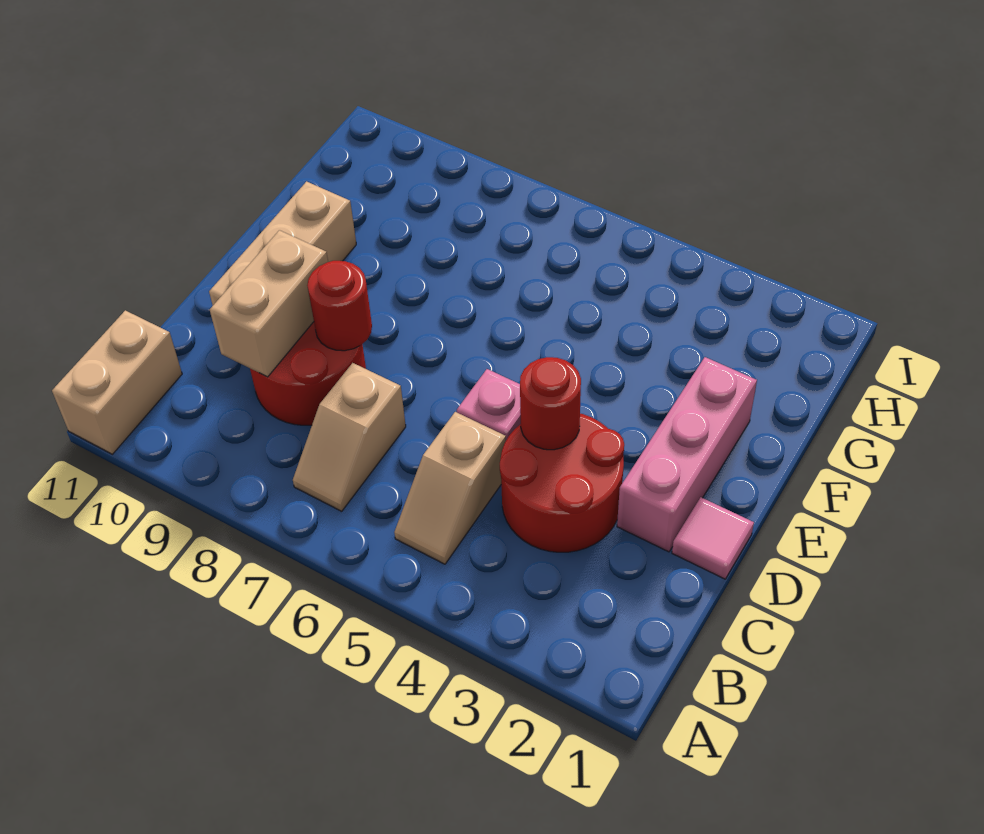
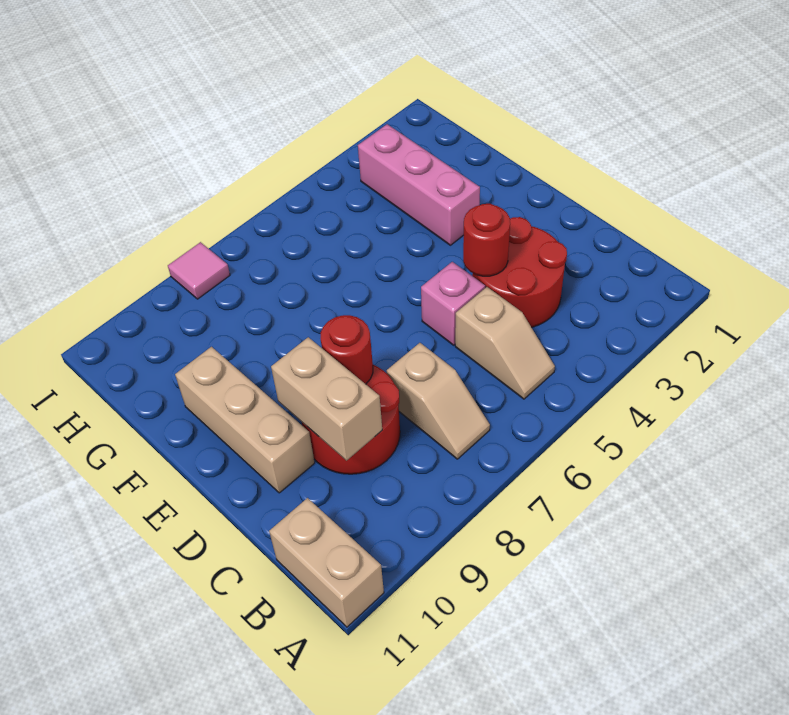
pink tile D1 level 1 -> pink tile I8 level 1
pink brick D2:F2 level 1 -> pink brick F3:H3 level 1

